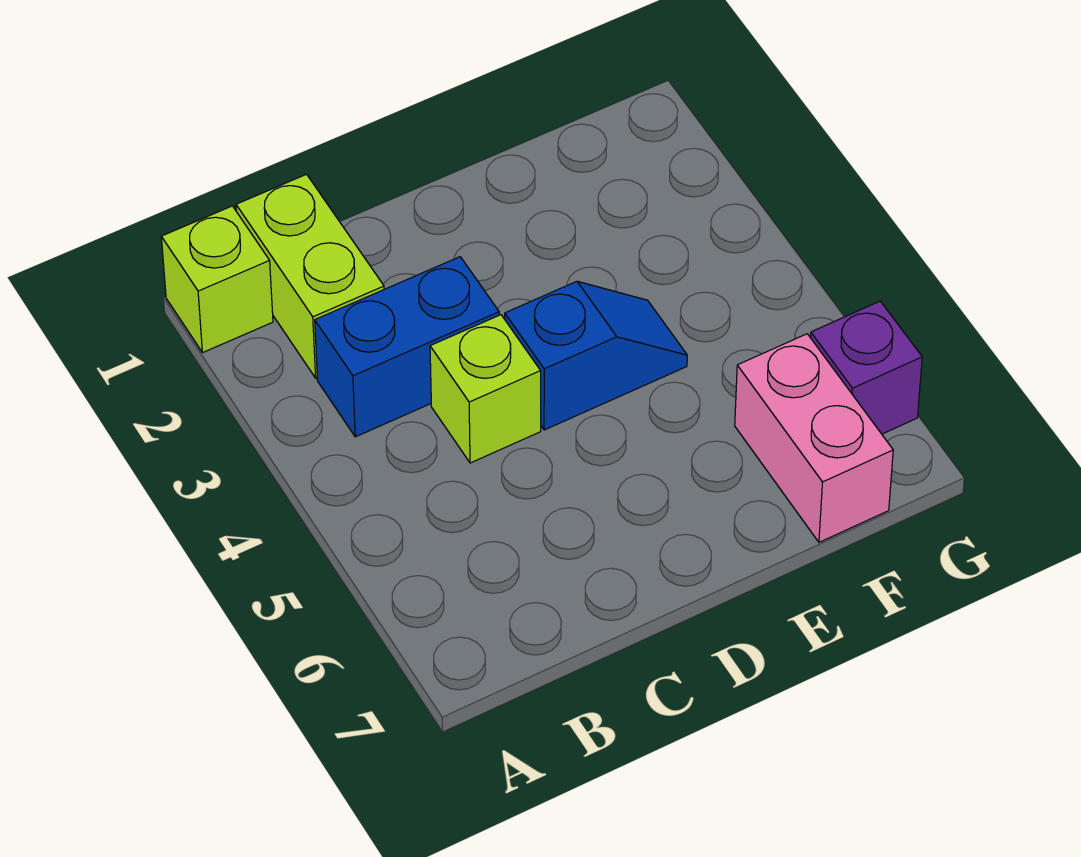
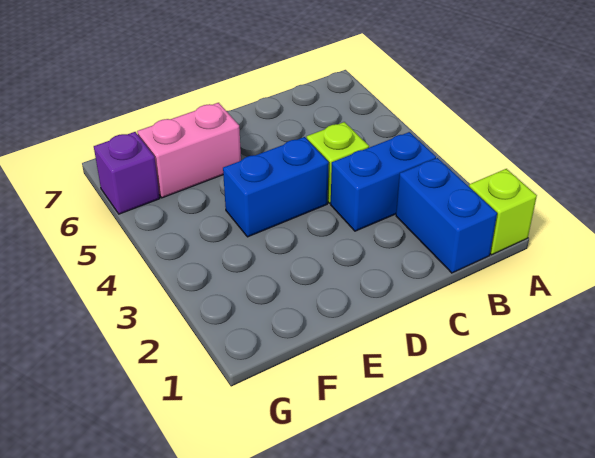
lime brick B1:B2 level 1 -> blue brick B1:B2 level 1
blue slope D4:E4 level 1 top D -> blue brick D4:E4 level 1
pink brick F6:F7 level 1 -> pink brick E6:F6 level 1

